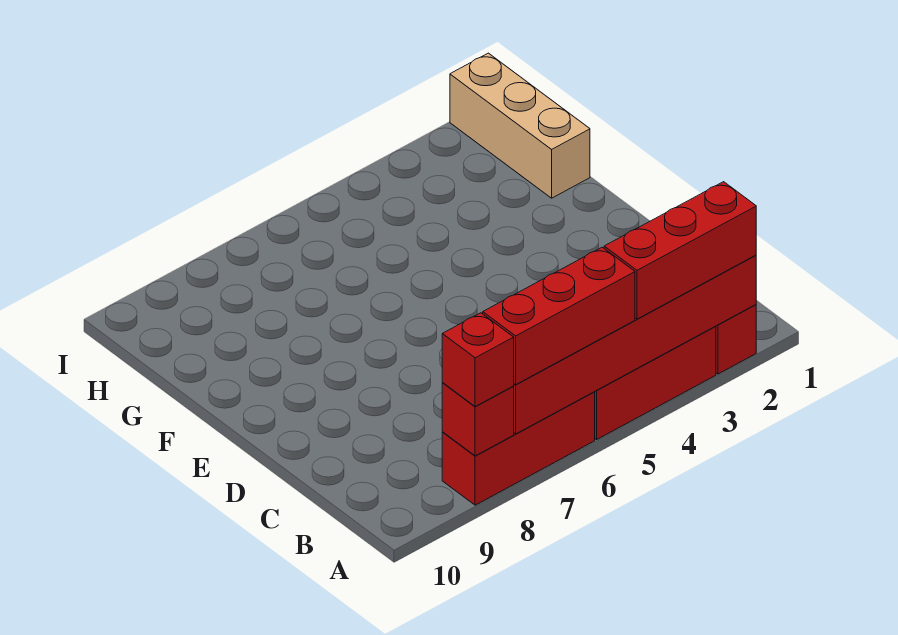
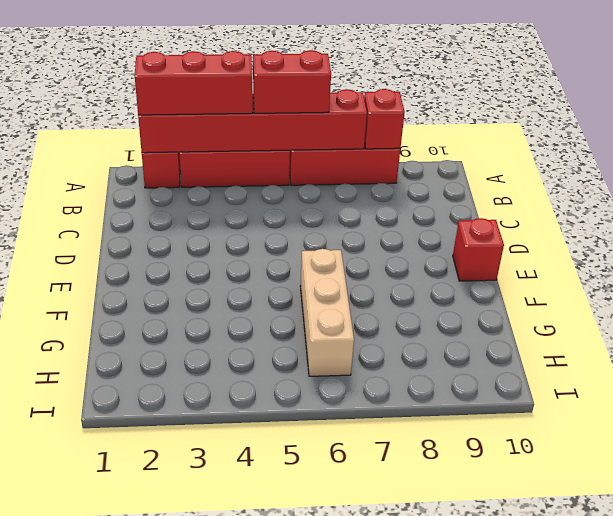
red brick A5:A7 level 3 -> red brick A5:A6 level 3
red brick A8 level 3 -> red brick E10 level 1
tan brick G1:I1 level 1 -> tan brick F6:H6 level 1

